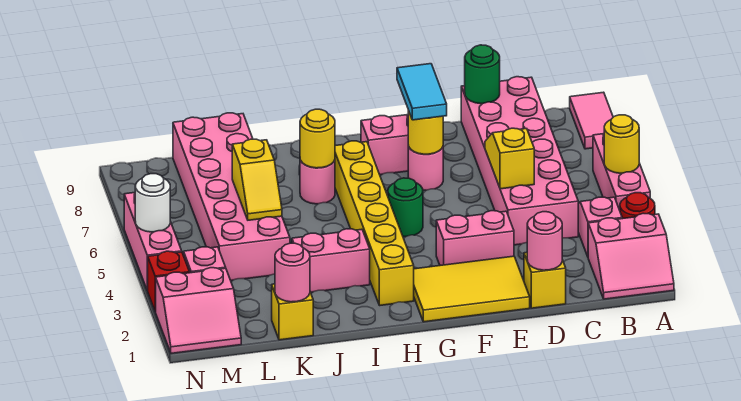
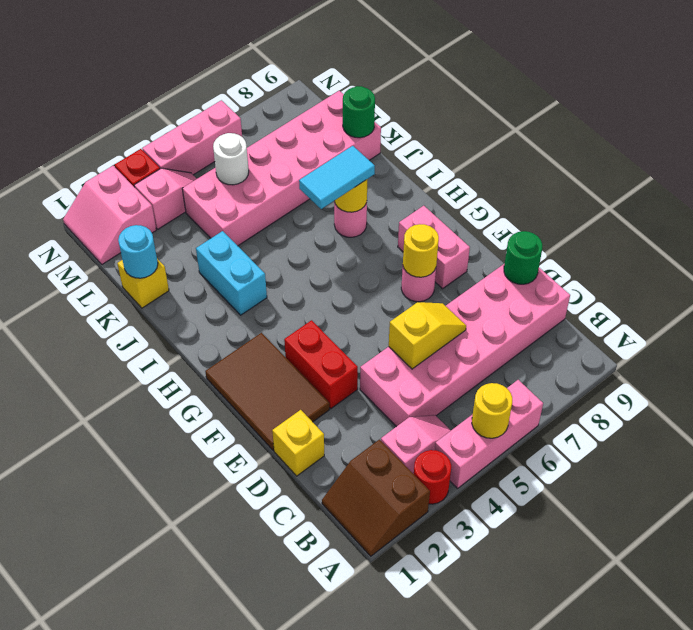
pink slope A1:B2 level 1 top 2 -> brown slope A1:B2 level 1 top 2
pink tile A8:A9 level 1 -> none
pink round brick D1 level 2 -> none
yellow tile E1:G2 level 1 -> brown tile E1:G2 level 1
pink brick E3:F3 level 1 -> red brick E3:F3 level 1
cyan tile F7:F8 level 3 -> cyan tile I6:I7 level 3
green round brick G5 level 1 -> green round brick K9 level 2
yellow brick H2:H7 level 1 -> none
pink brick I3:J3 level 1 -> cyan brick I3:J3 level 1
pink round brick K1 level 2 -> cyan round brick K1 level 2
yellow slope K5:K6 level 2 top 6 -> none
white round brick N5 level 2 -> white round brick L5 level 2

